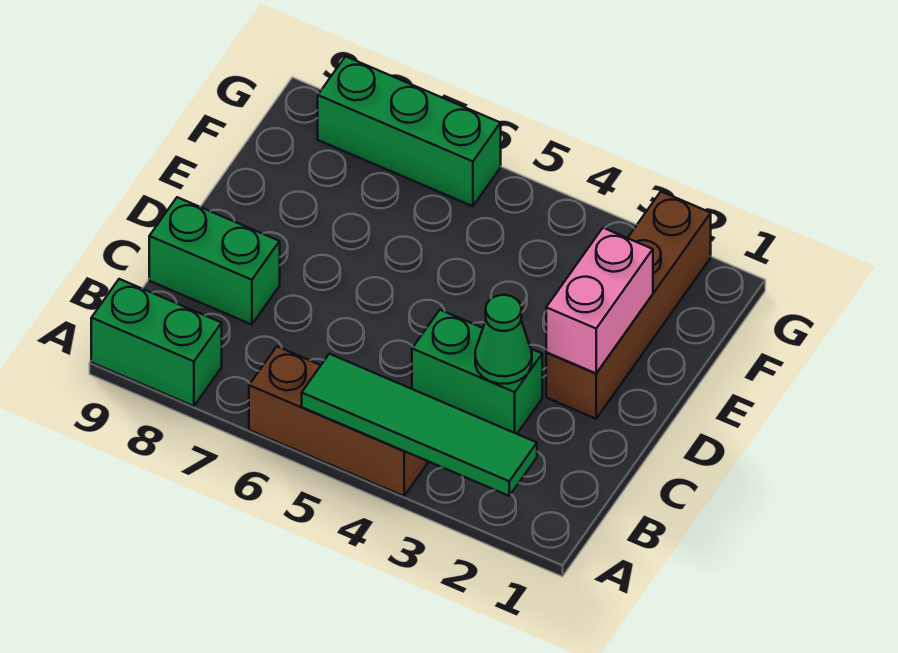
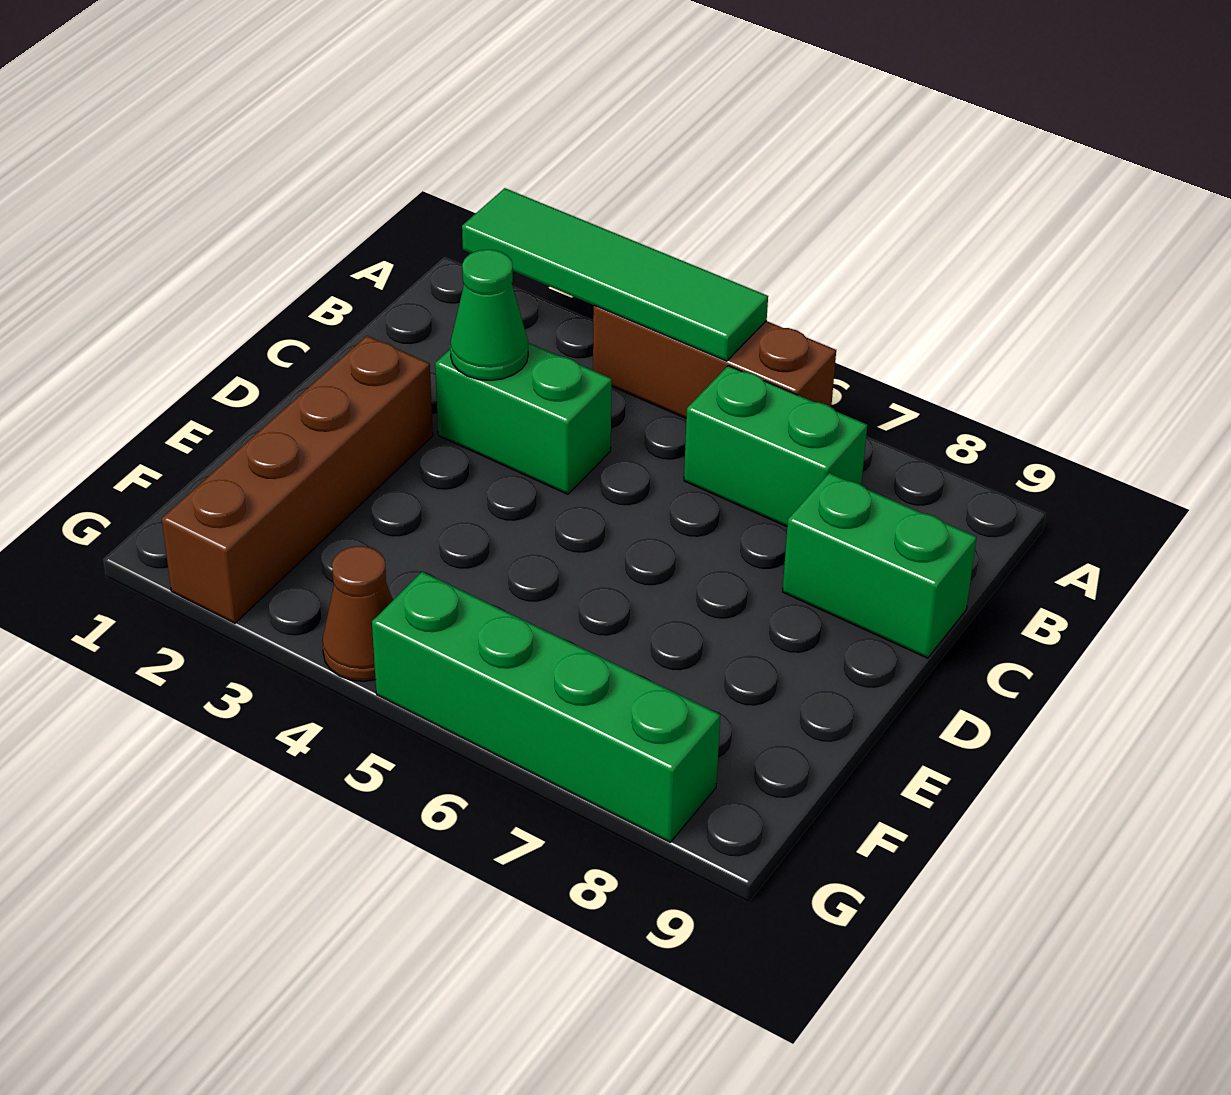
green brick A8:A9 level 1 -> green brick B6:B7 level 1
pink brick D2:E2 level 2 -> none
none -> brown cone G4 level 1
green brick G6:G8 level 1 -> green brick G5:G8 level 1

